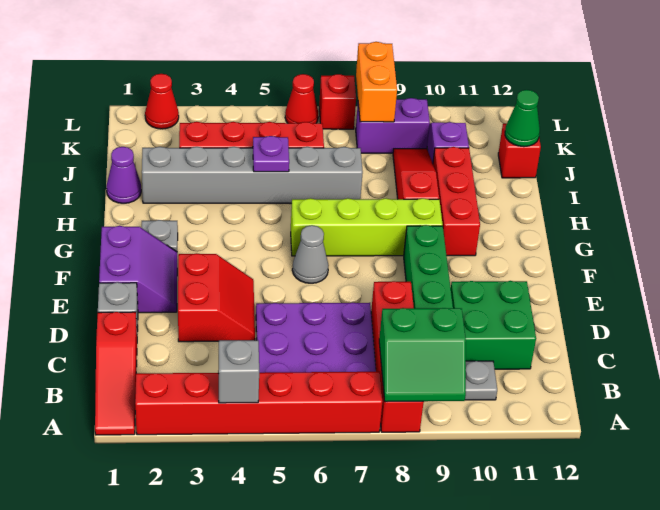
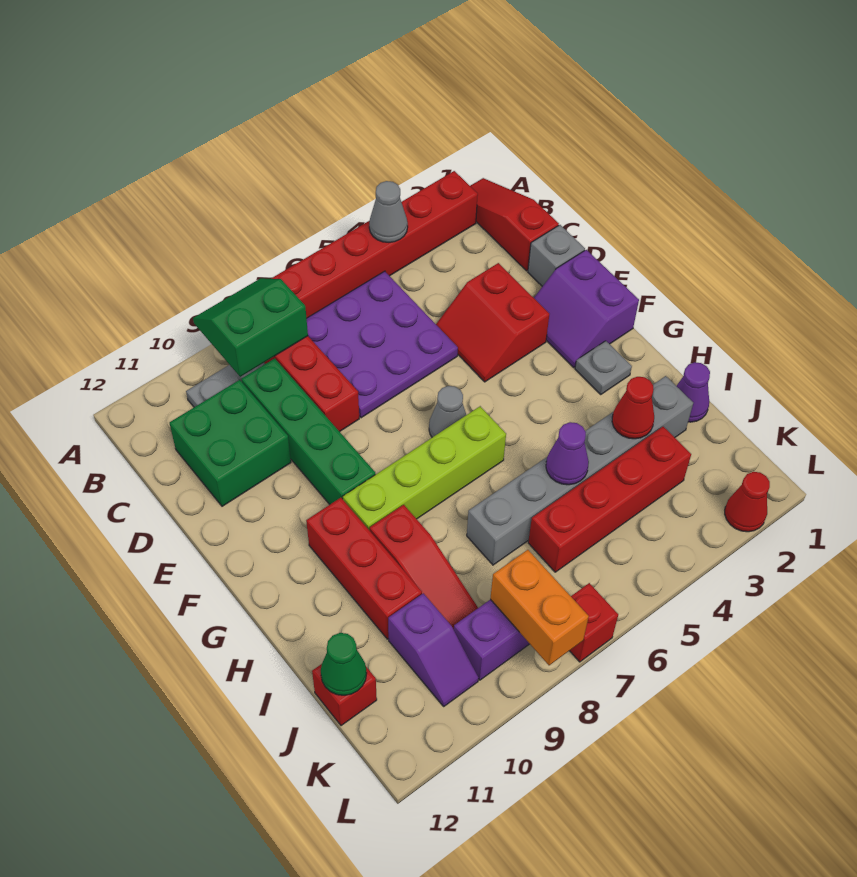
grey brick A4 level 2 -> grey cone A4 level 2
purple plate I5 level 2 -> purple cone I5 level 2
red cone L6 level 1 -> red cone I3 level 2

